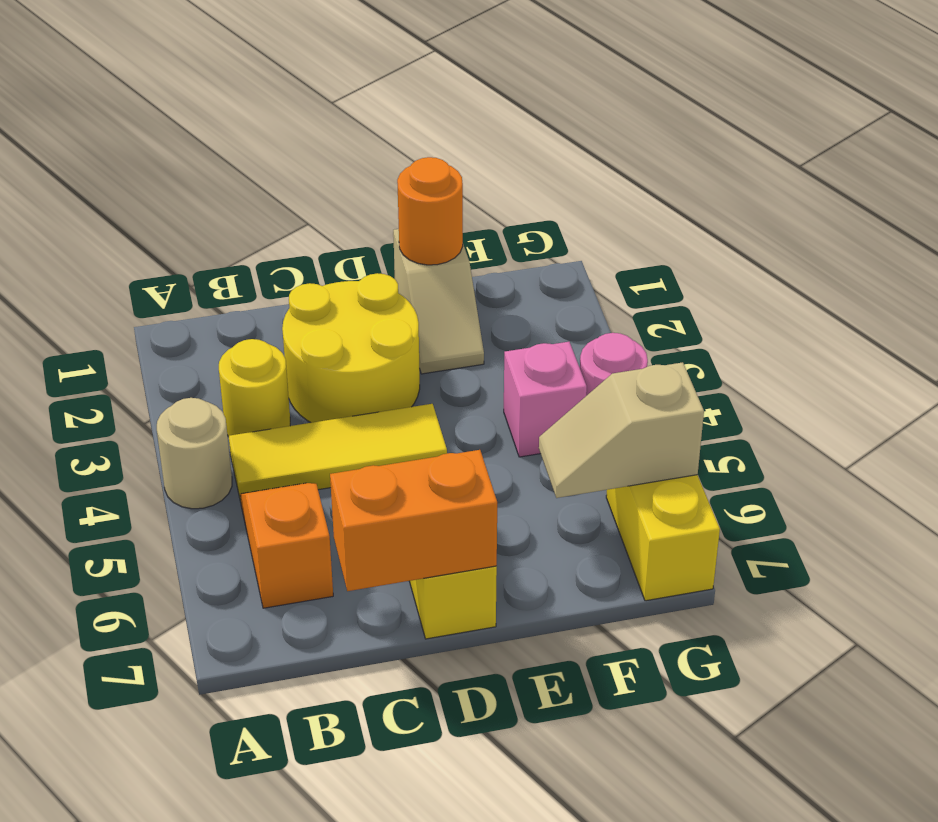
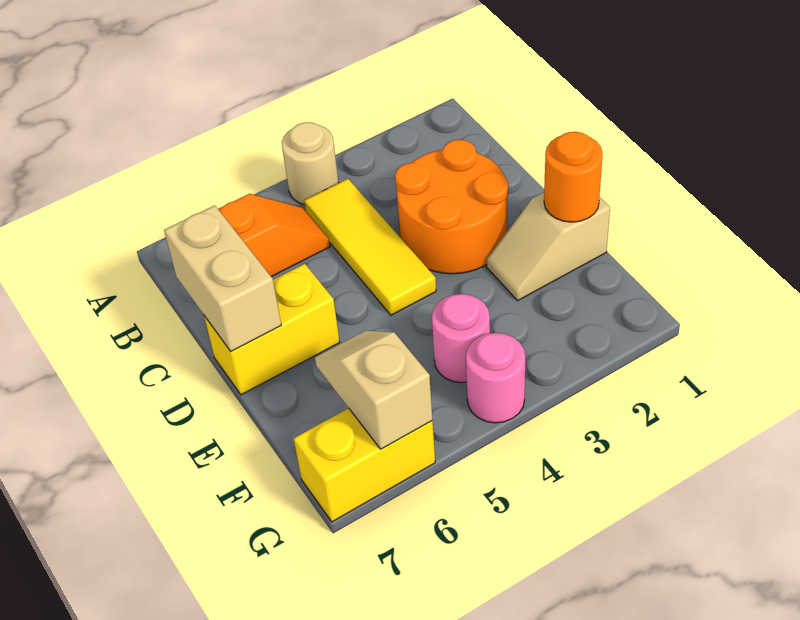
yellow round brick B3 level 1 -> none
yellow round brick C2:D3 level 1 -> orange round brick C2:D3 level 1
orange brick C7:D7 level 2 -> tan brick C7:D7 level 2
pink brick F4 level 1 -> pink round brick F4 level 1

